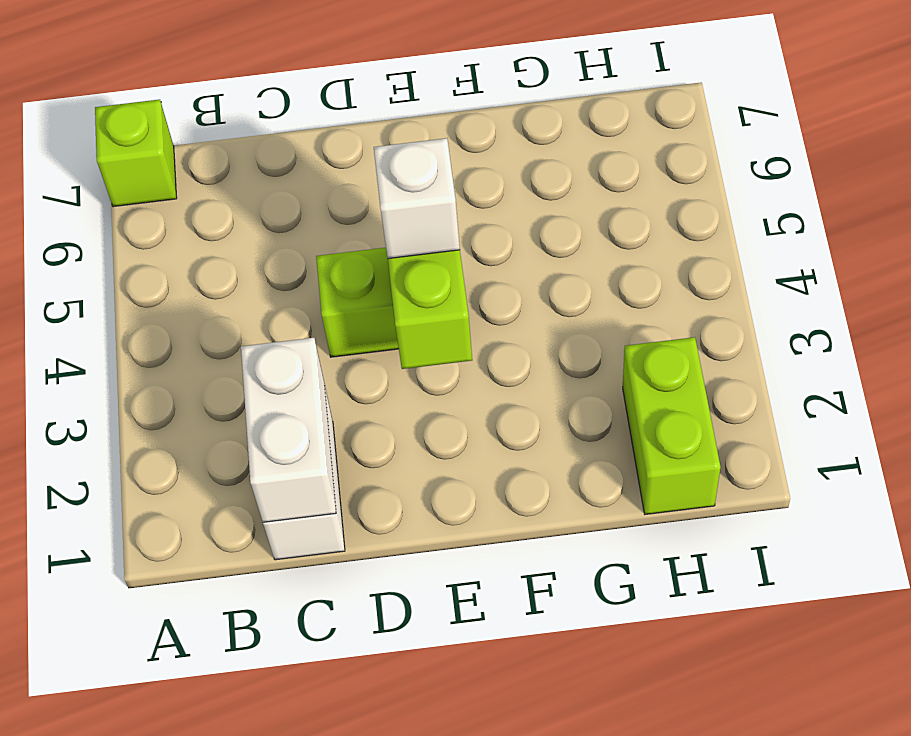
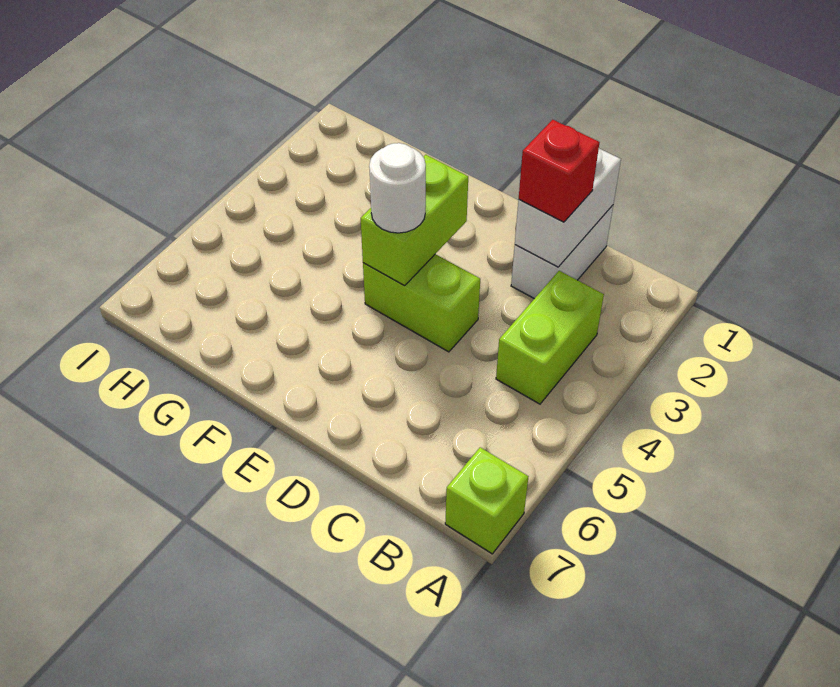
none -> red brick C2 level 3
white brick E4 level 3 -> white round brick E4 level 3
lime brick H1:H2 level 1 -> lime brick B3:B4 level 1

